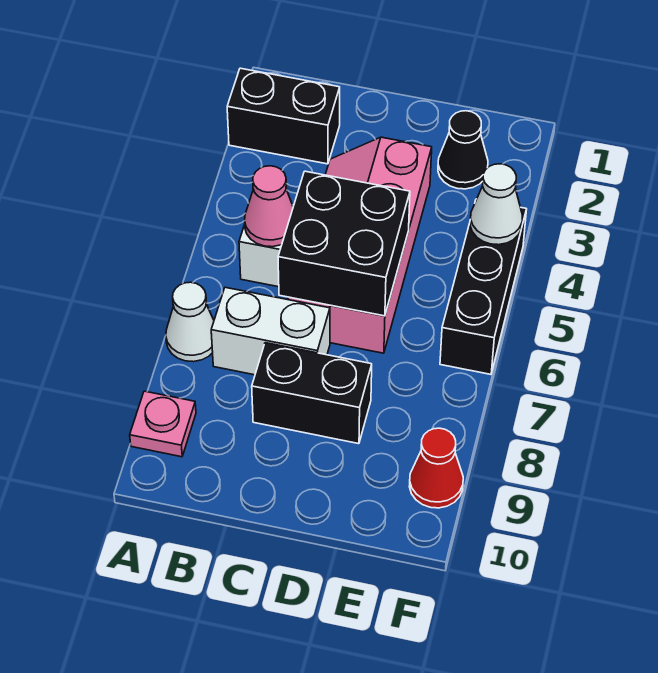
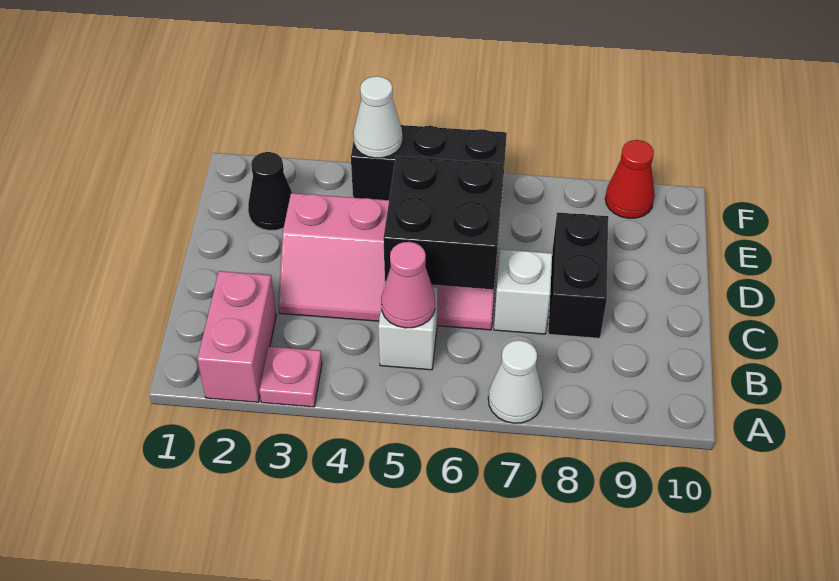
black brick A2:B2 level 1 -> pink brick A2:B2 level 1
pink plate A9 level 1 -> pink plate A3 level 1
white brick B7:C7 level 1 -> white brick C7 level 1

